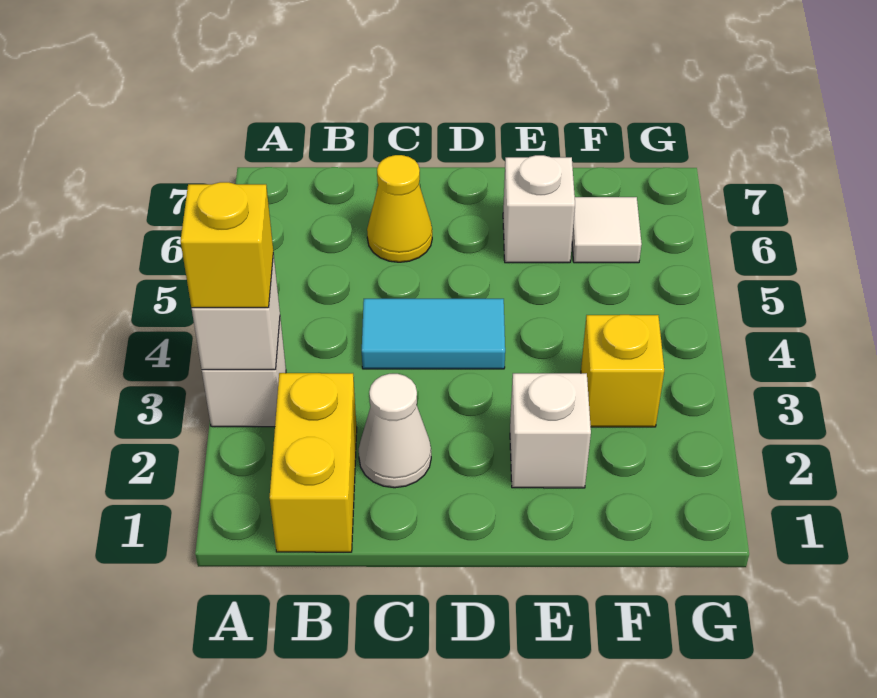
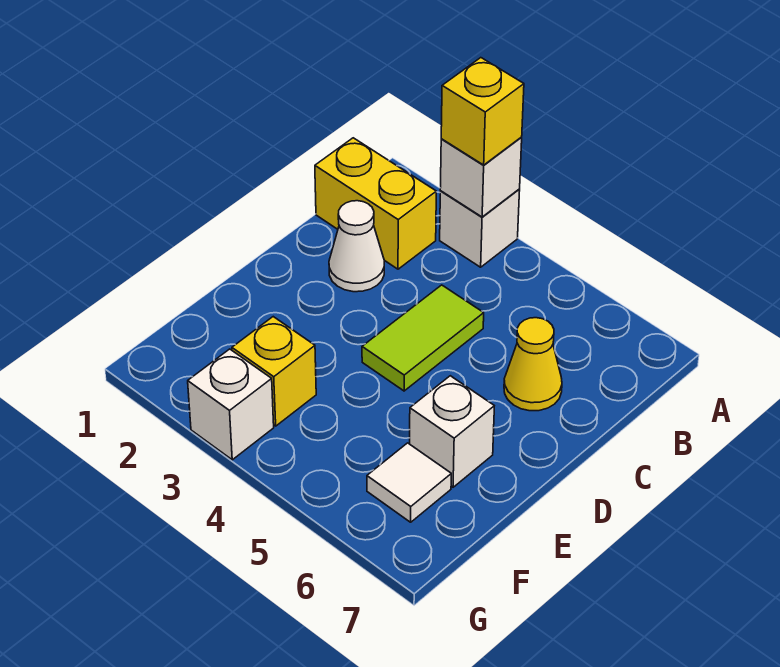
cyan tile C4:D4 level 1 -> lime tile C4:D4 level 1
white brick E2 level 1 -> white brick G3 level 1

